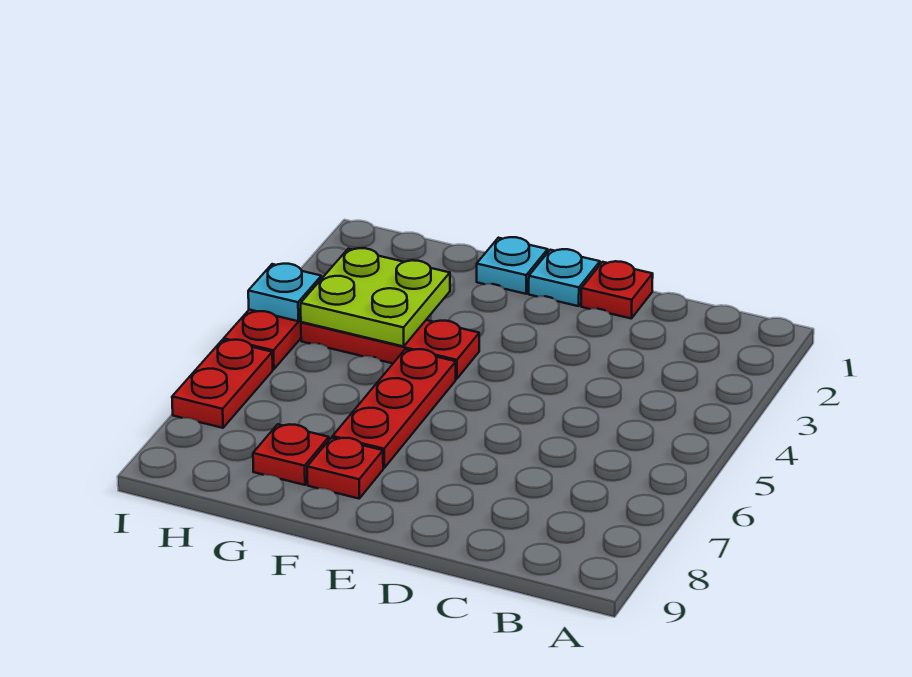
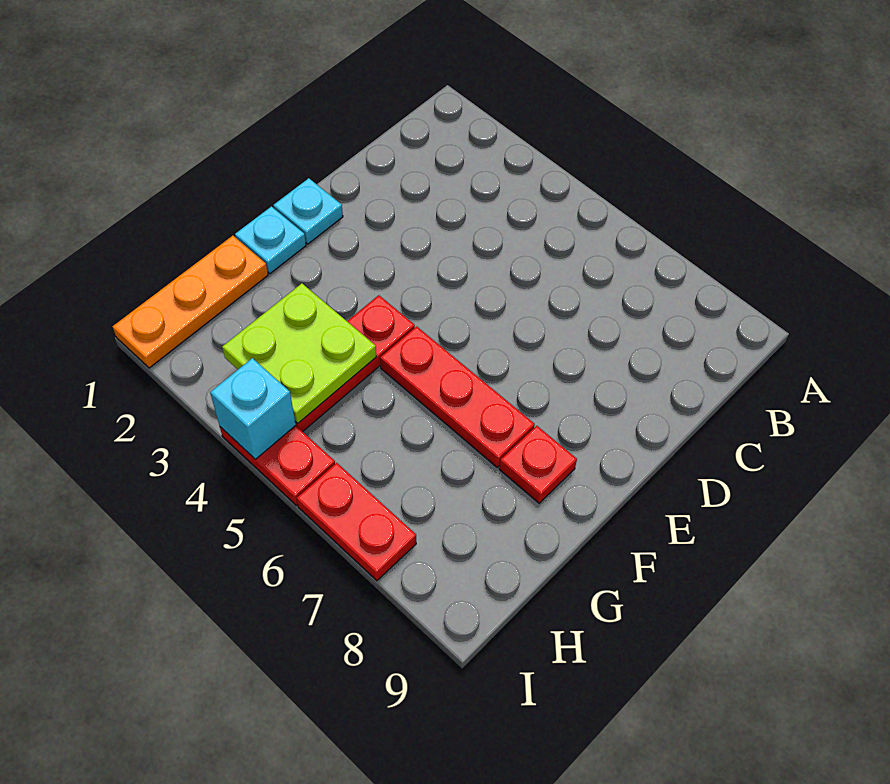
red plate D1 level 1 -> none
none -> orange plate G1:I1 level 1
red plate G8 level 1 -> none
cyan plate I4 level 2 -> cyan brick I4 level 2

